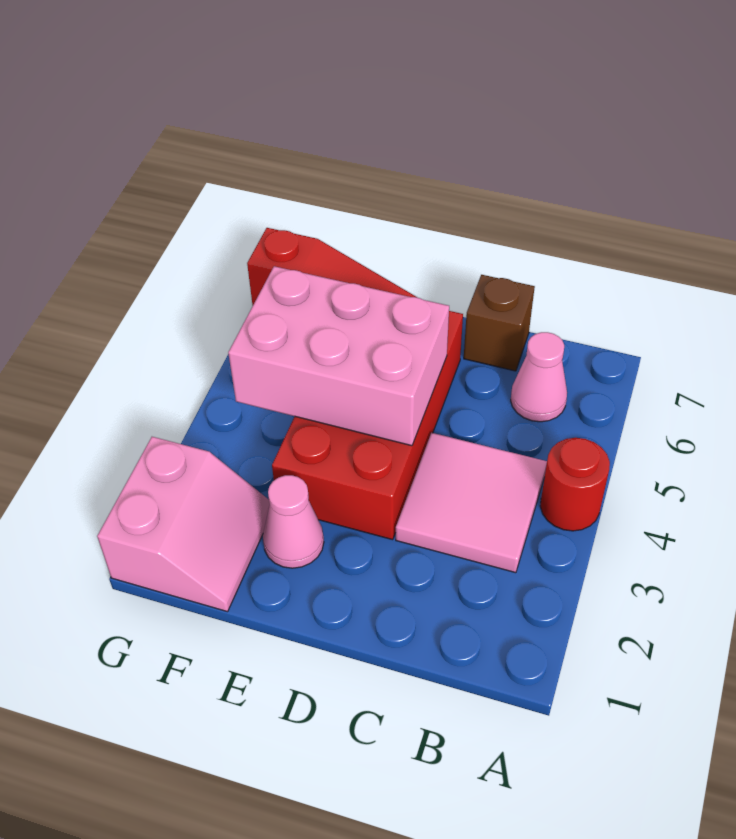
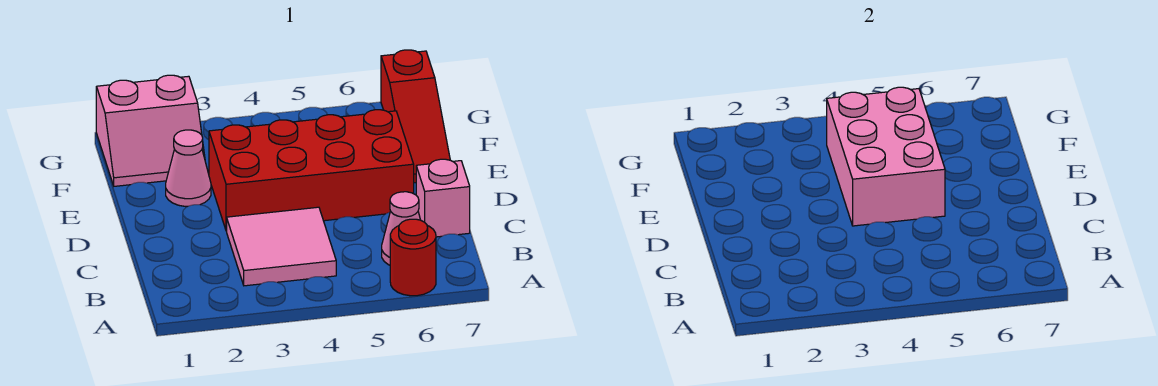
red round brick A4 level 1 -> red round brick A6 level 1
brown brick C7 level 1 -> pink brick C7 level 1

